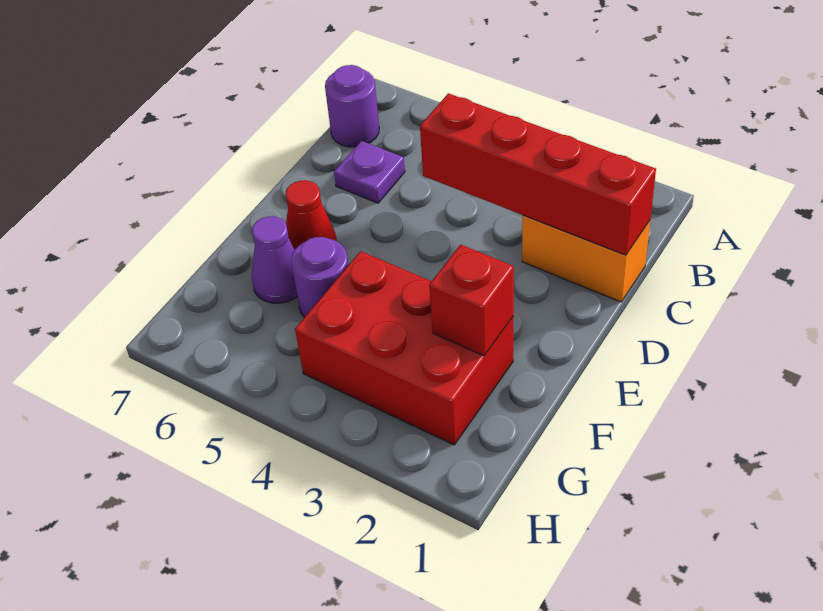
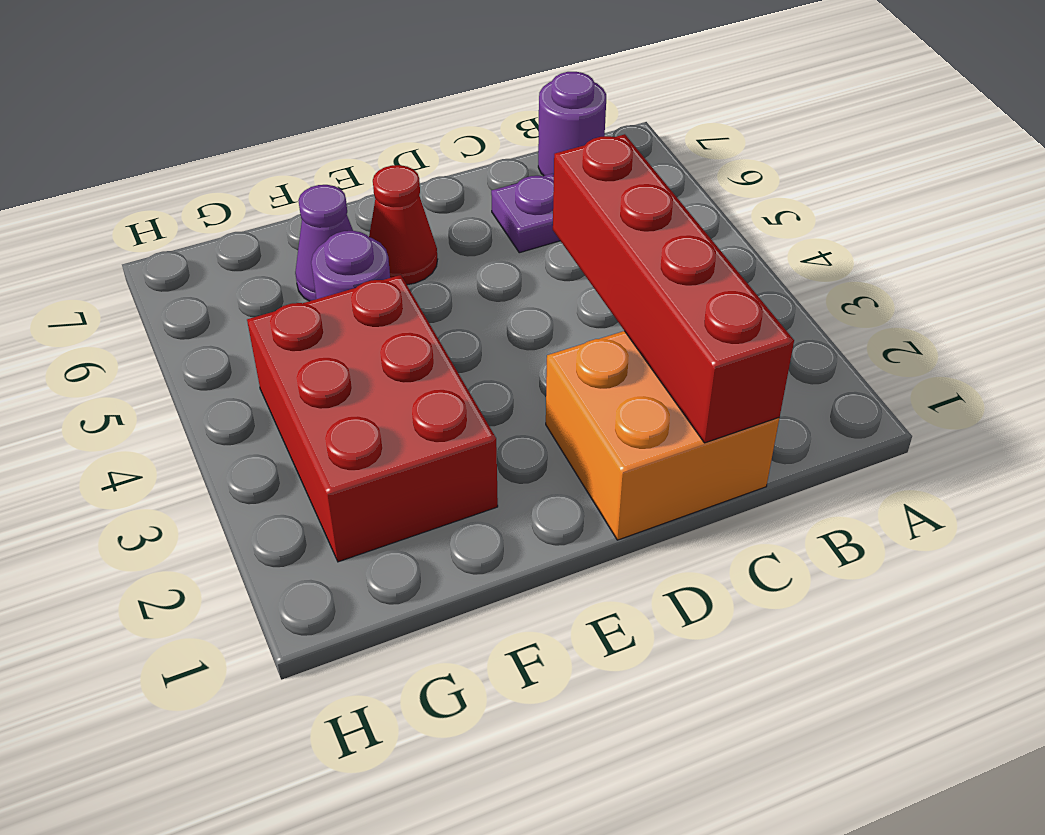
orange brick C1:C2 level 1 -> orange brick C1:D2 level 1
red brick F2 level 2 -> none

